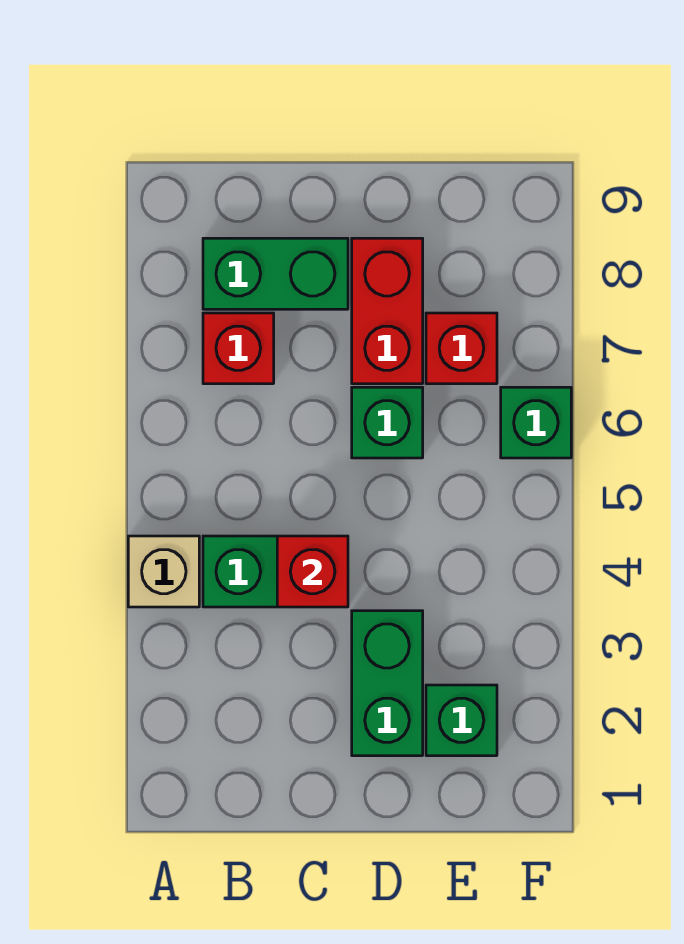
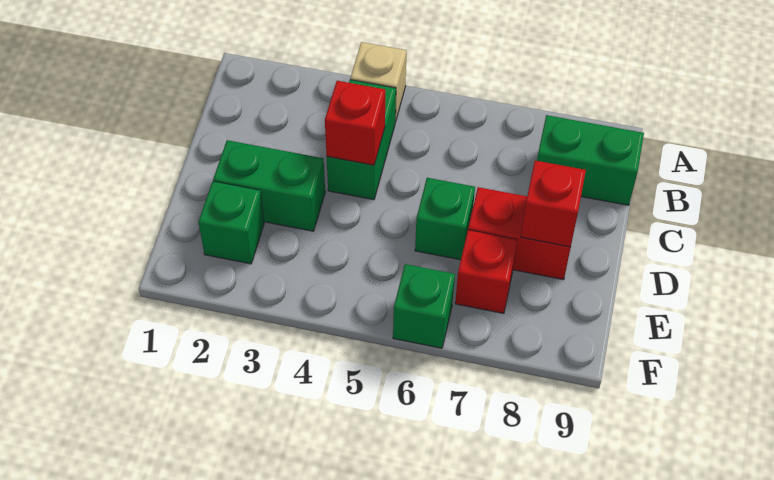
red brick B7 level 1 -> red brick D8 level 2
green brick B8:C8 level 1 -> green brick B8:B9 level 1

